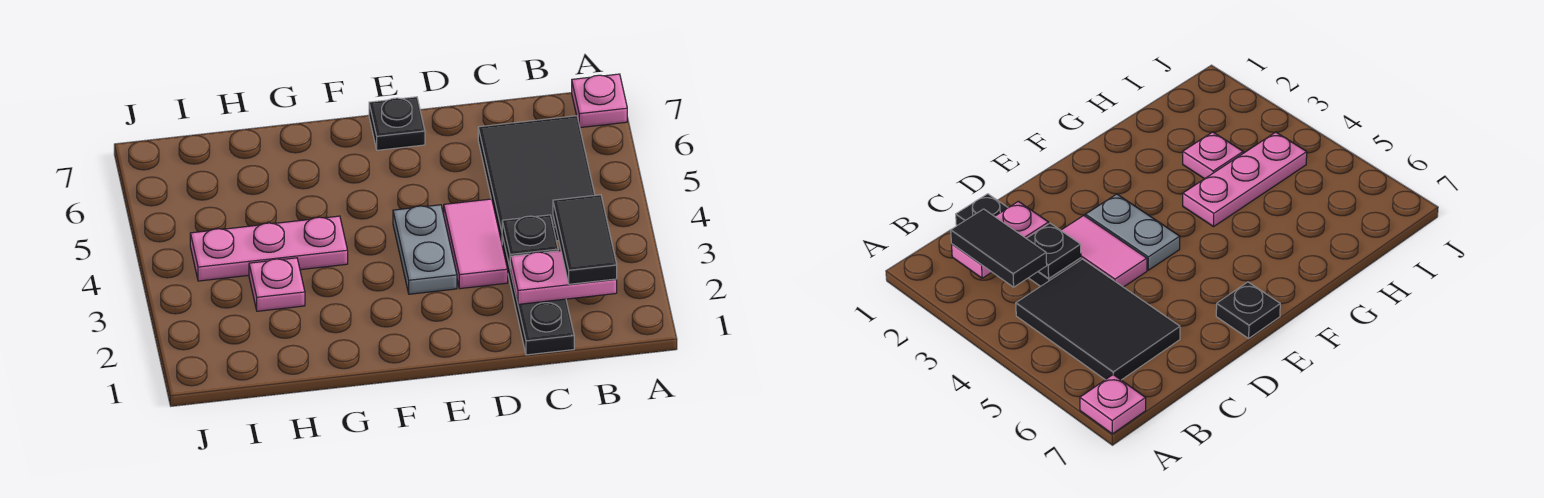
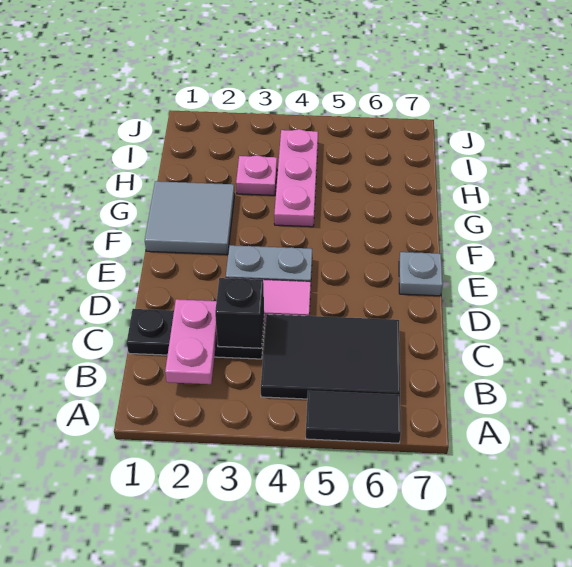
pink plate A7 level 1 -> none
black tile B2:B3 level 3 -> black tile A5:A6 level 1
black plate C3 level 2 -> black brick C3 level 2
black plate E7 level 1 -> grey plate E7 level 1
none -> grey tile F1:G2 level 1

